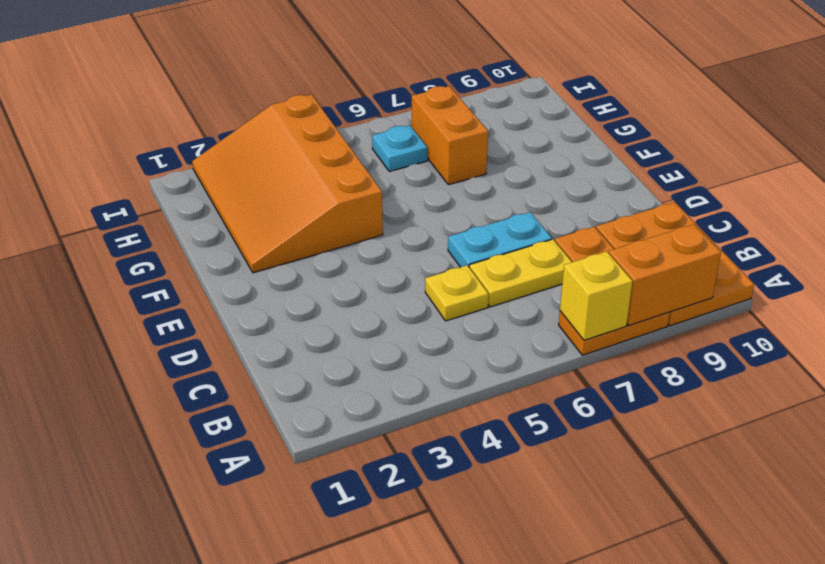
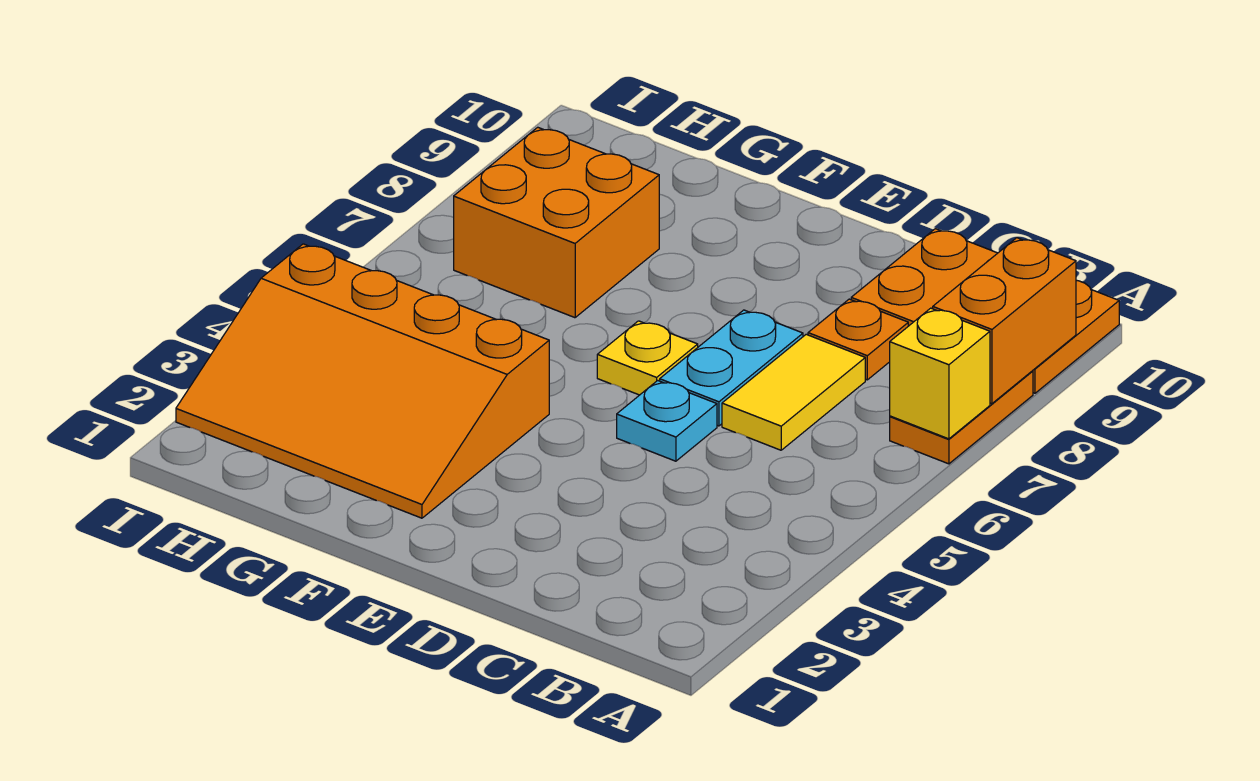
yellow plate C5 level 1 -> yellow plate E6 level 1
yellow plate C6:C7 level 1 -> yellow tile C6:C7 level 1
orange brick G7:H7 level 1 -> orange brick G7:H8 level 1
cyan plate H6 level 1 -> cyan plate D5 level 1

